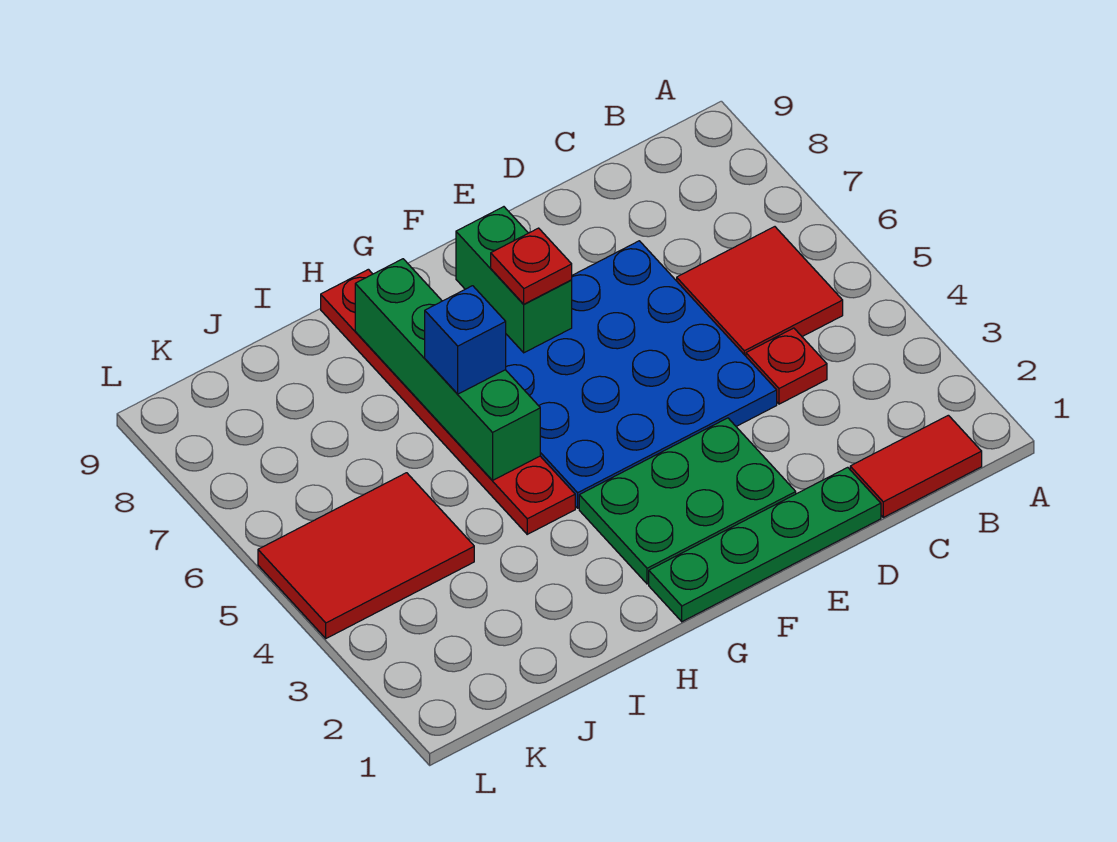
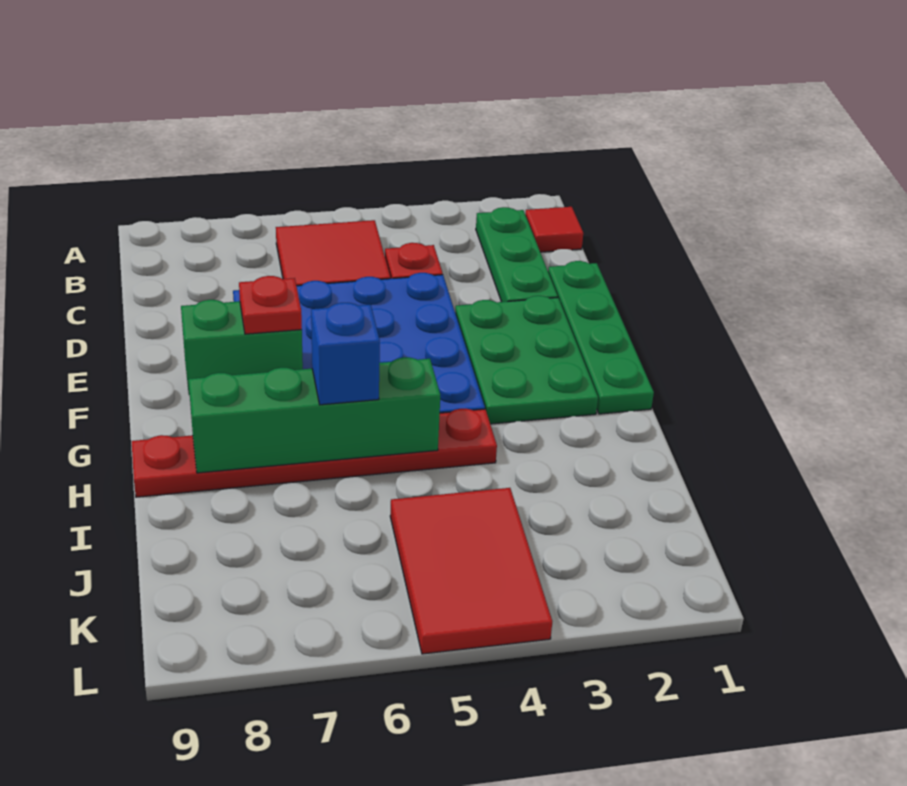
red tile B1:C1 level 1 -> red tile B1 level 1
none -> green plate B2:D2 level 1

